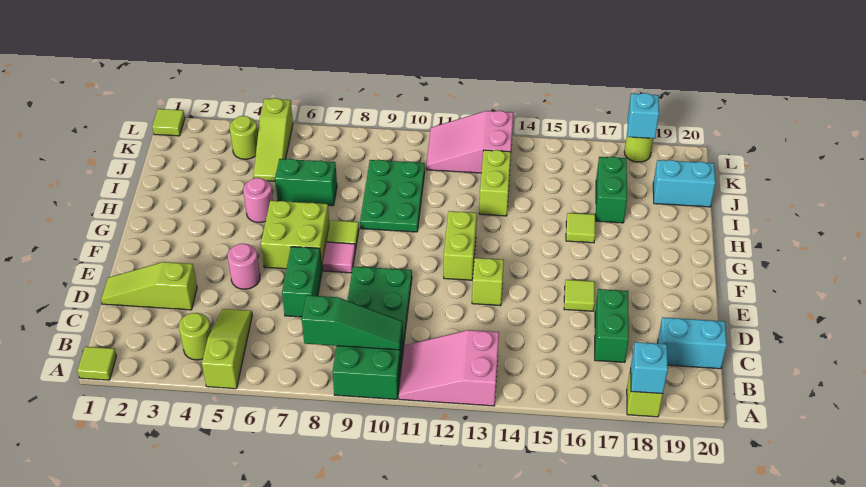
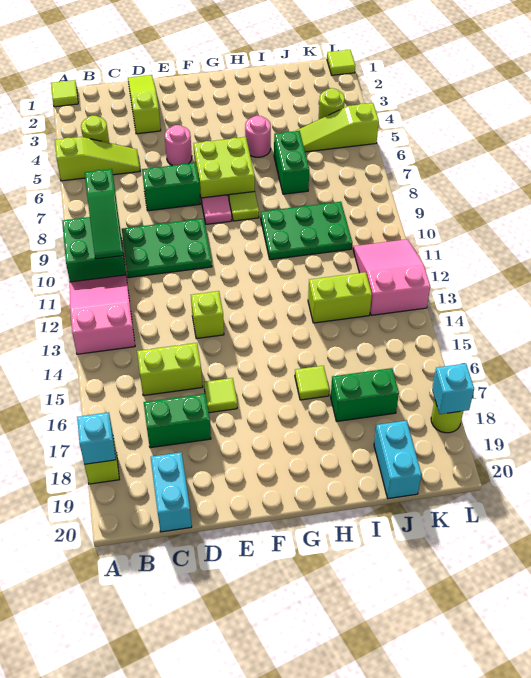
lime brick F12:G12 level 1 -> lime brick C15:D15 level 1

